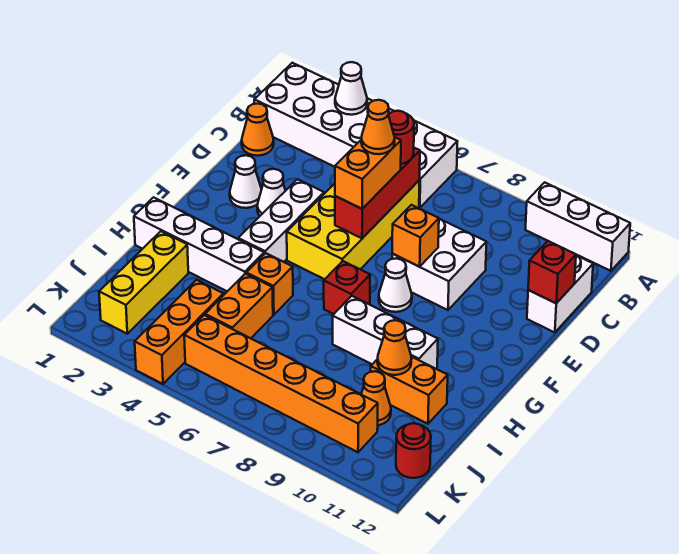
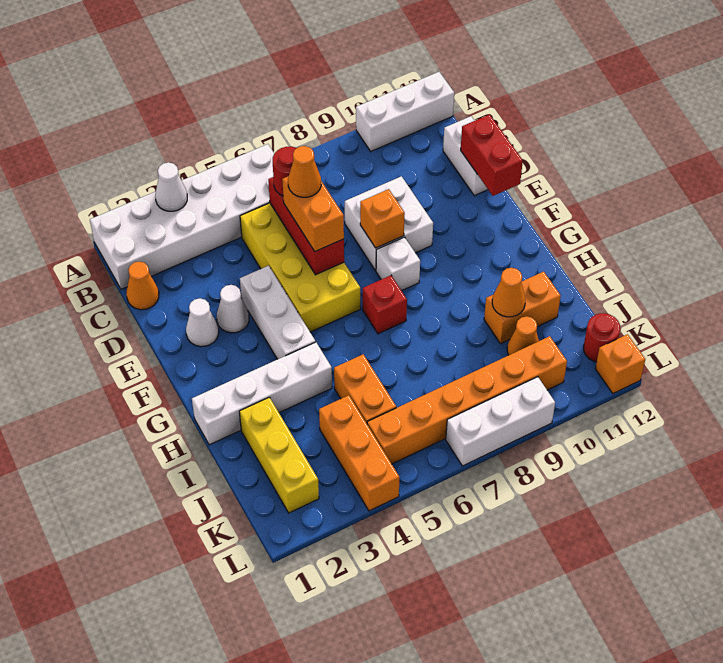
red brick D12 level 2 -> red brick D12:E12 level 2
white cone F8 level 1 -> white brick F8 level 1
orange brick H5 level 1 -> orange brick L12 level 1
white brick H8:H10 level 1 -> white brick L7:L9 level 1

